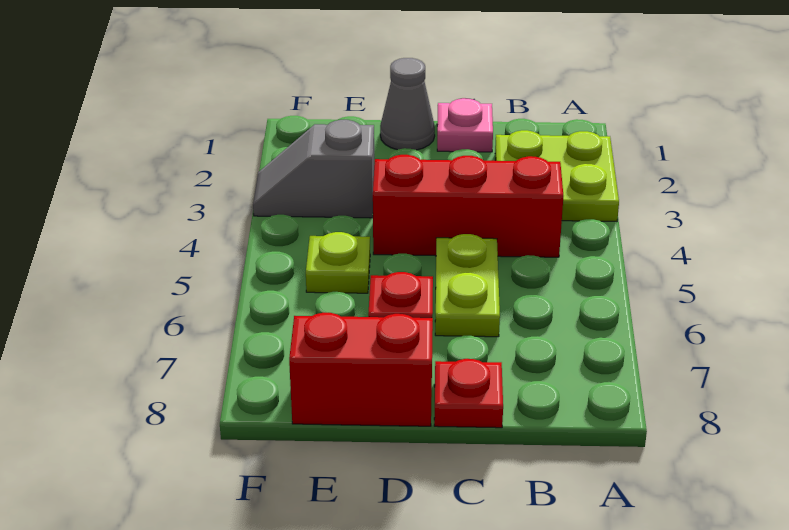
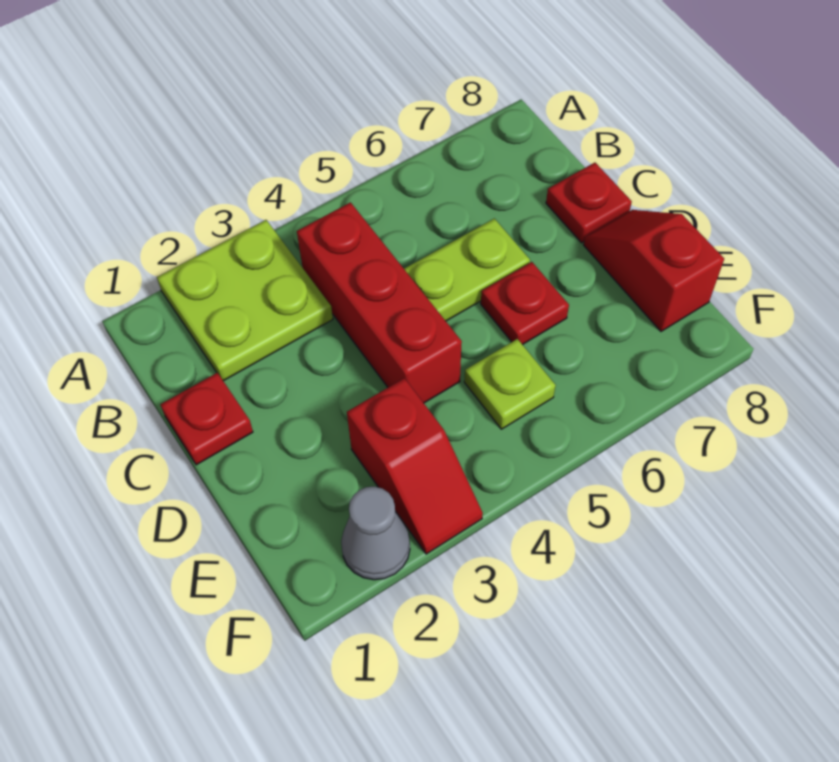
pink plate C1 level 1 -> red plate C1 level 1
grey cone D1 level 1 -> grey cone F2 level 1
red brick D8:E8 level 1 -> red slope D8:E8 level 1 top E
grey slope E3:F3 level 1 top E -> red slope E3:F3 level 1 top E

